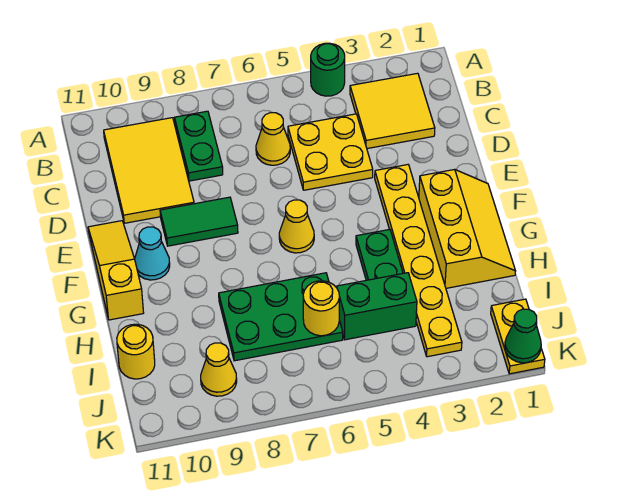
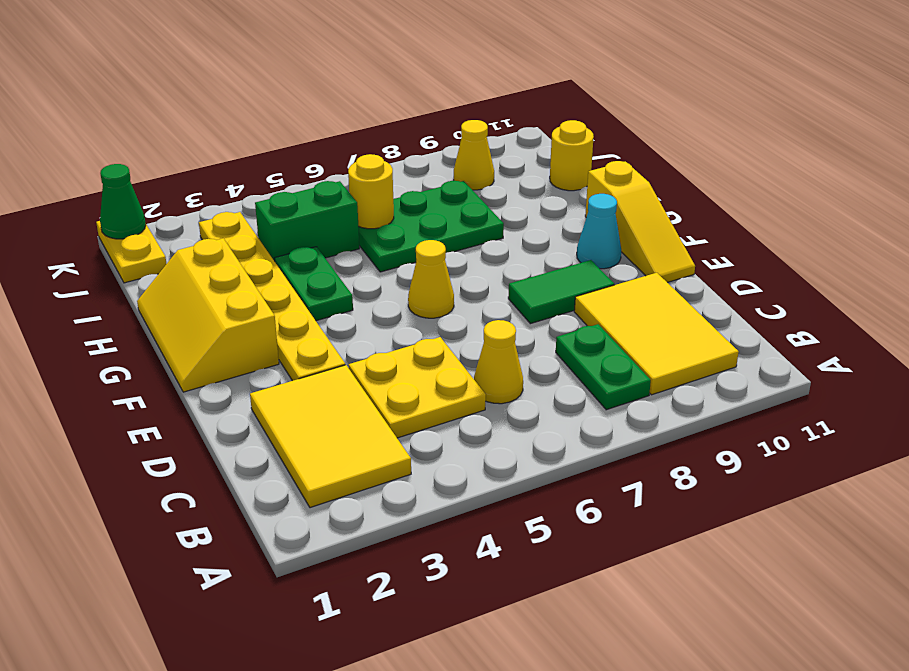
green round brick A4 level 1 -> none
yellow tile B2:C3 level 1 -> yellow tile B2:D3 level 1

